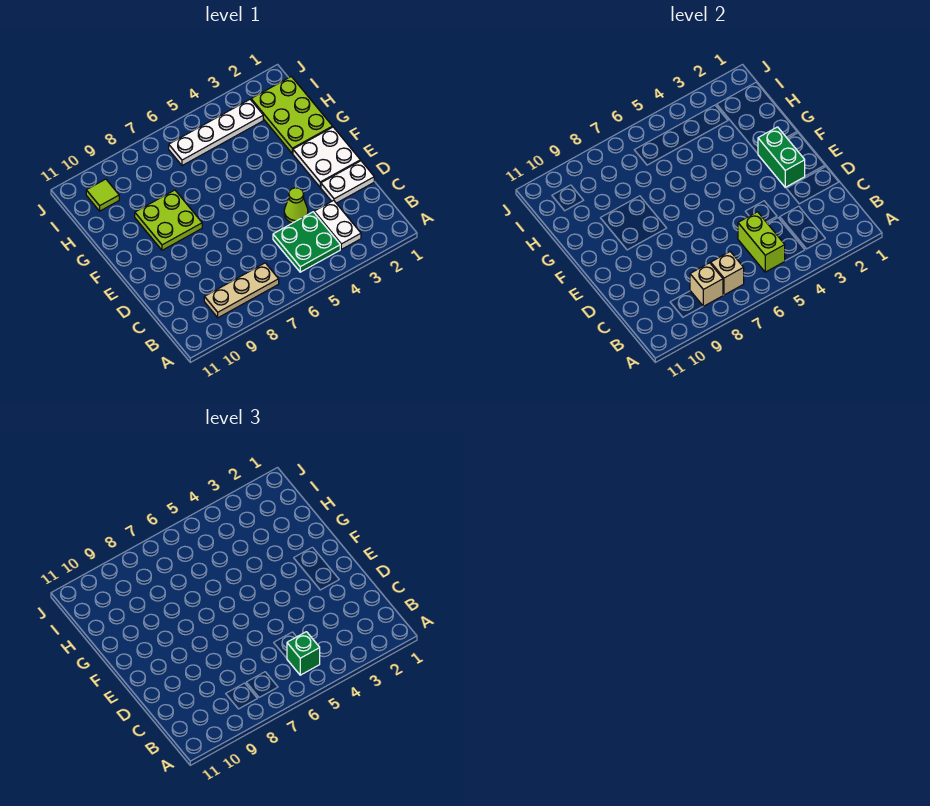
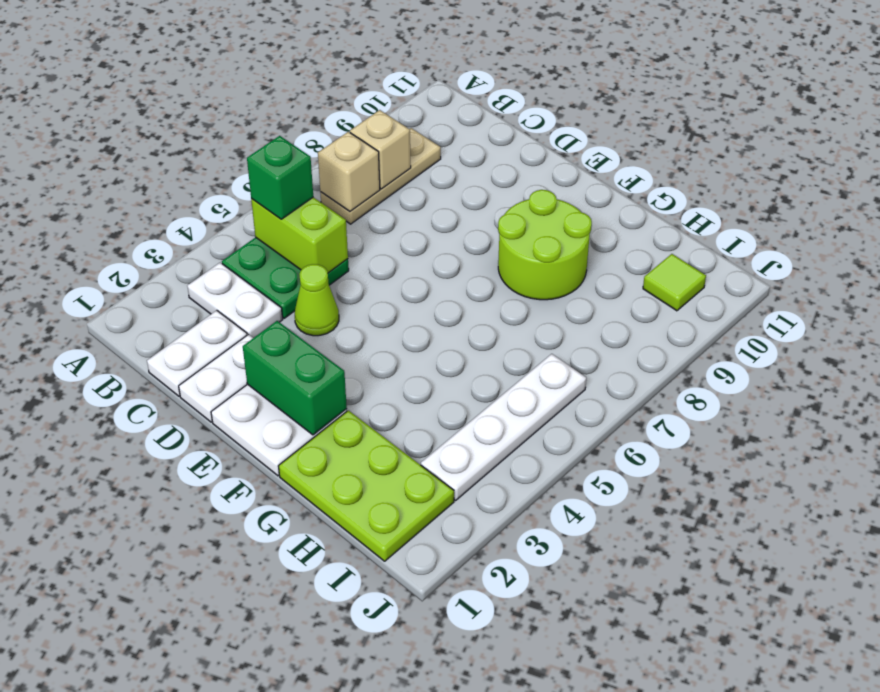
none -> white plate C1:C2 level 1
lime plate F8:G9 level 1 -> lime round brick F8:G9 level 1

